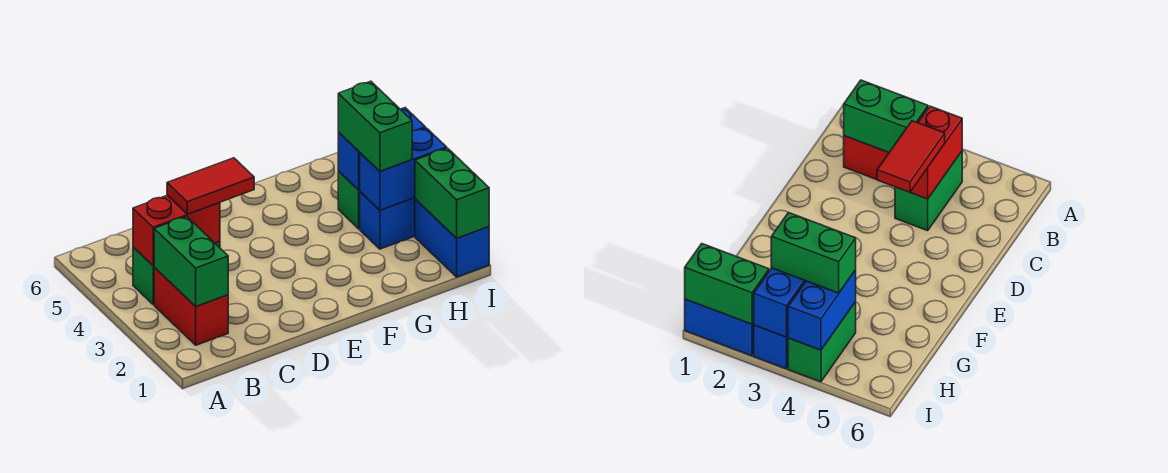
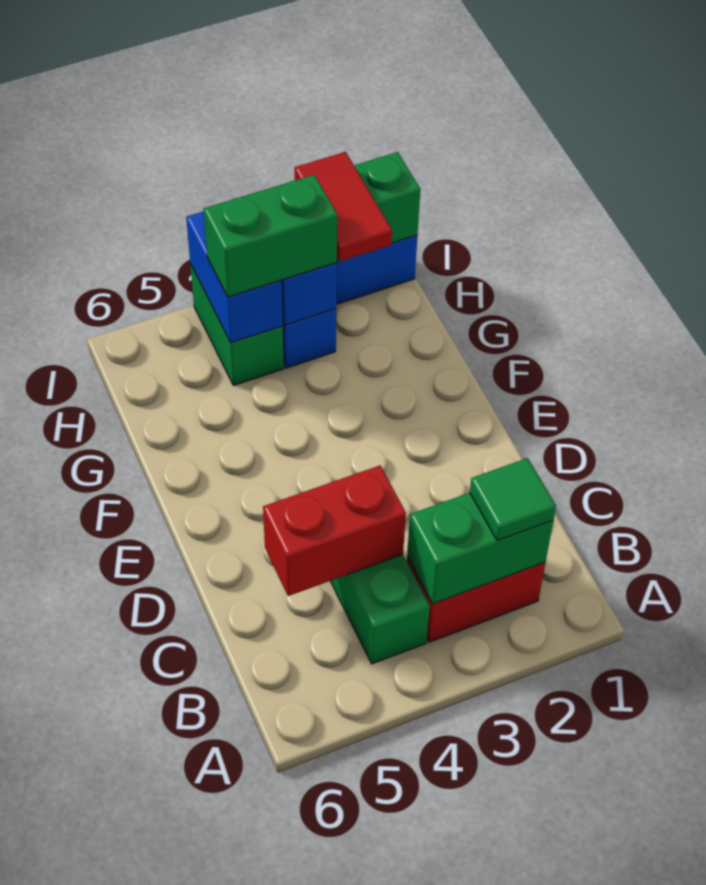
none -> green tile B2 level 3
red brick B4:C4 level 2 -> red brick C4:C5 level 2
red tile C4:D4 level 3 -> red tile H2:I2 level 3

